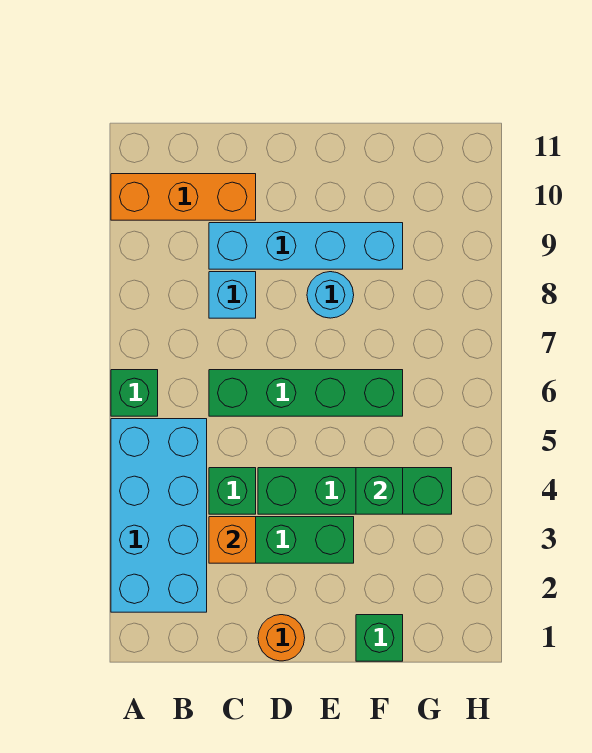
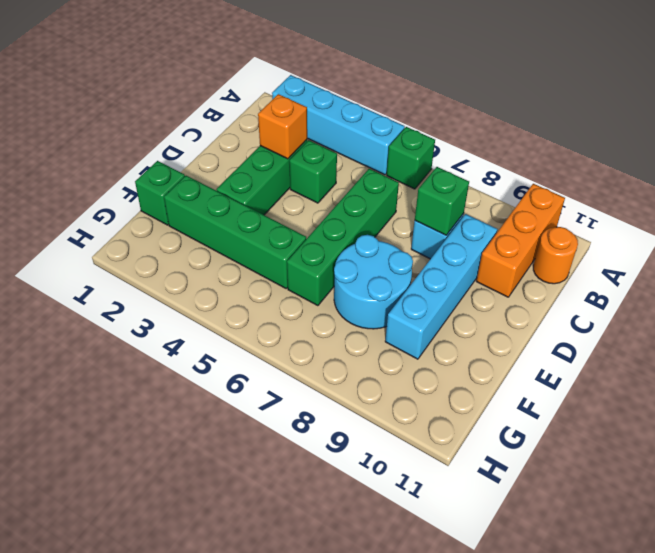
cyan brick A2:B5 level 1 -> cyan brick A2:A5 level 1
orange round brick D1 level 1 -> orange round brick B11 level 1
green brick D4:G4 level 1 -> green brick F2:F5 level 1
cyan round brick E8 level 1 -> cyan round brick E7:F8 level 1
green brick F4 level 2 -> green brick C8 level 2

